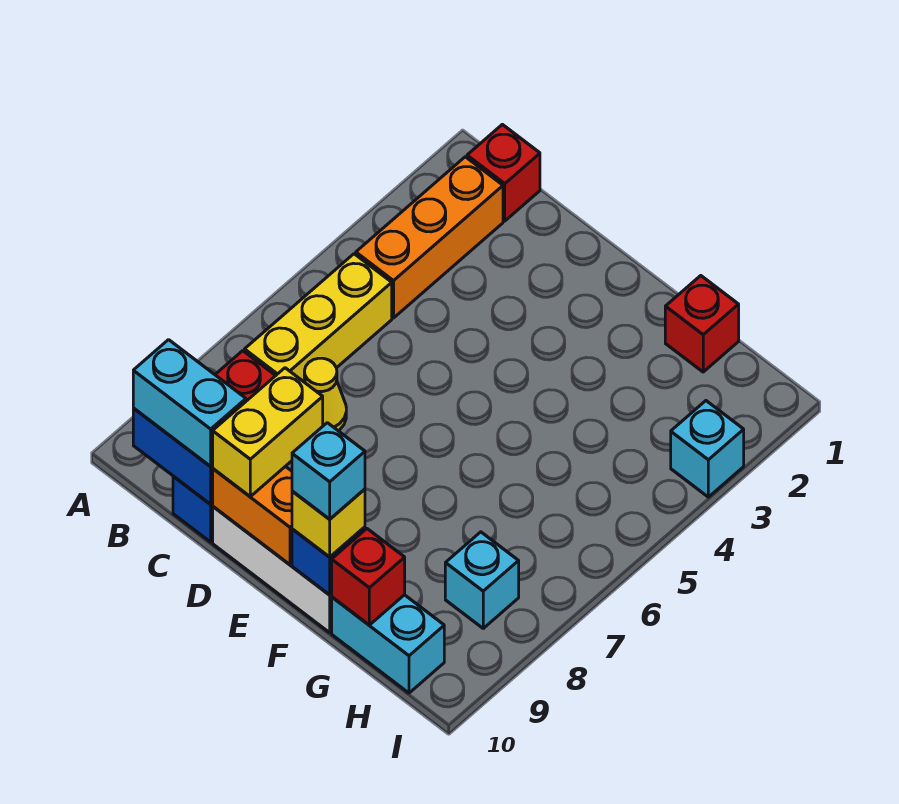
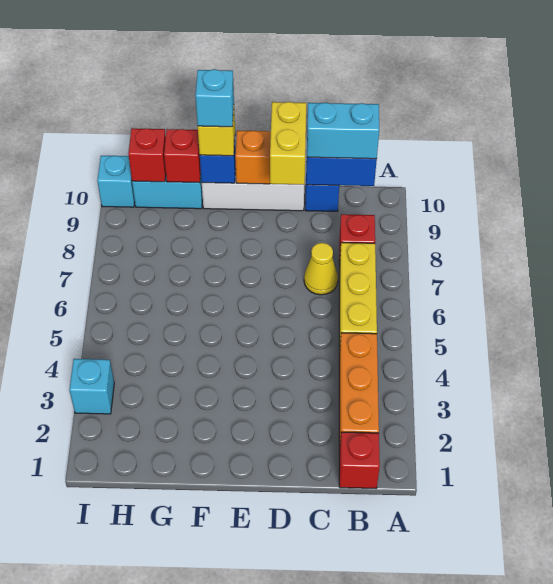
red brick G1 level 1 -> red brick H10 level 2
cyan brick H8 level 1 -> cyan brick I10 level 1

